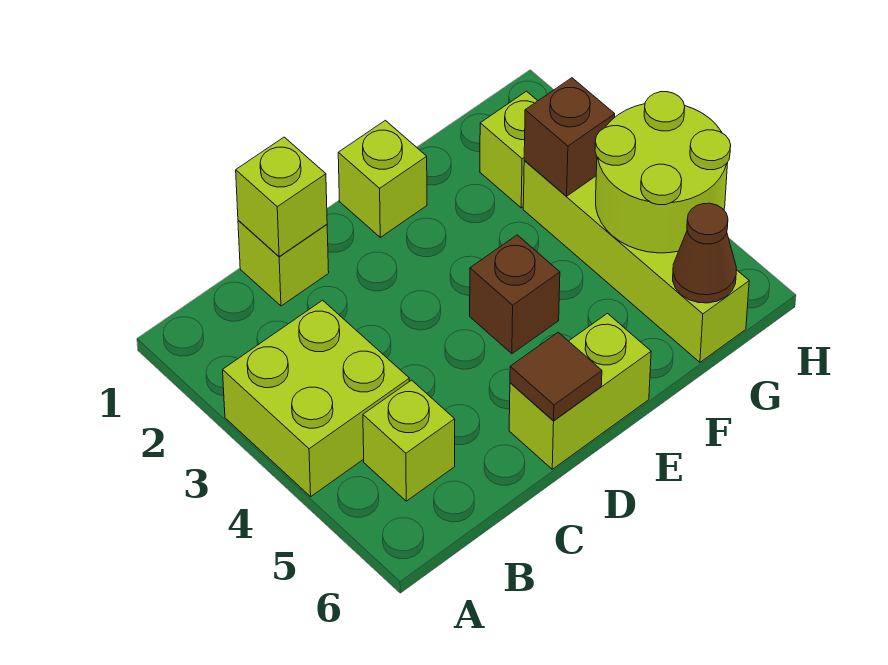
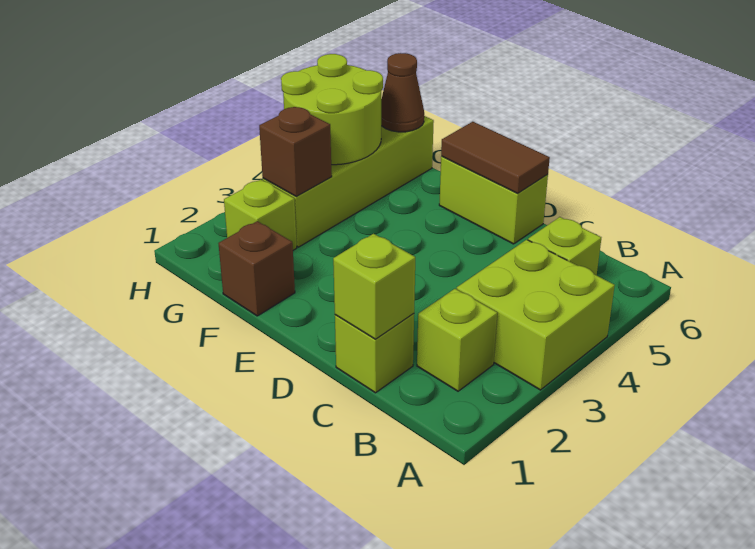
brown tile D6 level 2 -> brown tile D6:E6 level 2
lime brick E1 level 1 -> lime brick B2 level 1
brown brick E4 level 1 -> brown brick F1 level 1

